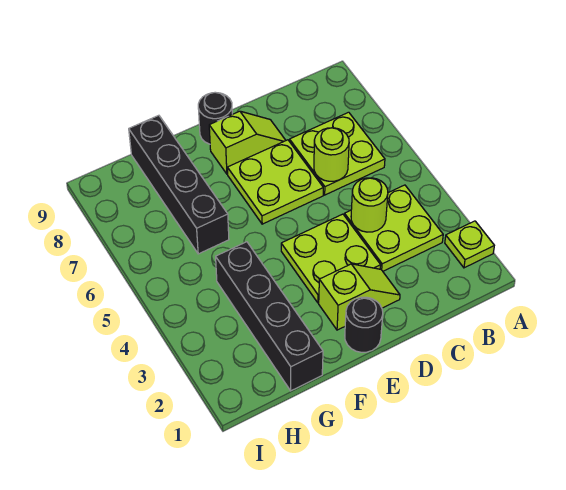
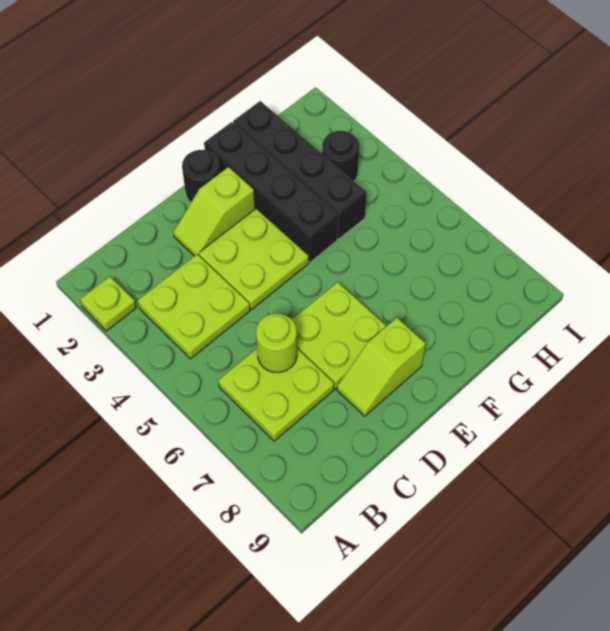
lime round brick C4 level 2 -> none
black round brick E9 level 1 -> black round brick H3 level 1
black brick G6:G9 level 1 -> black brick F1:F4 level 1

